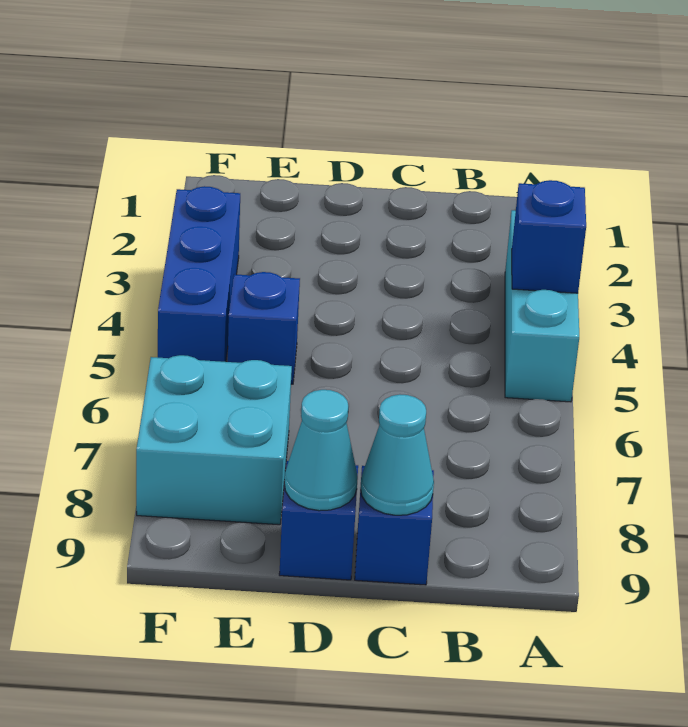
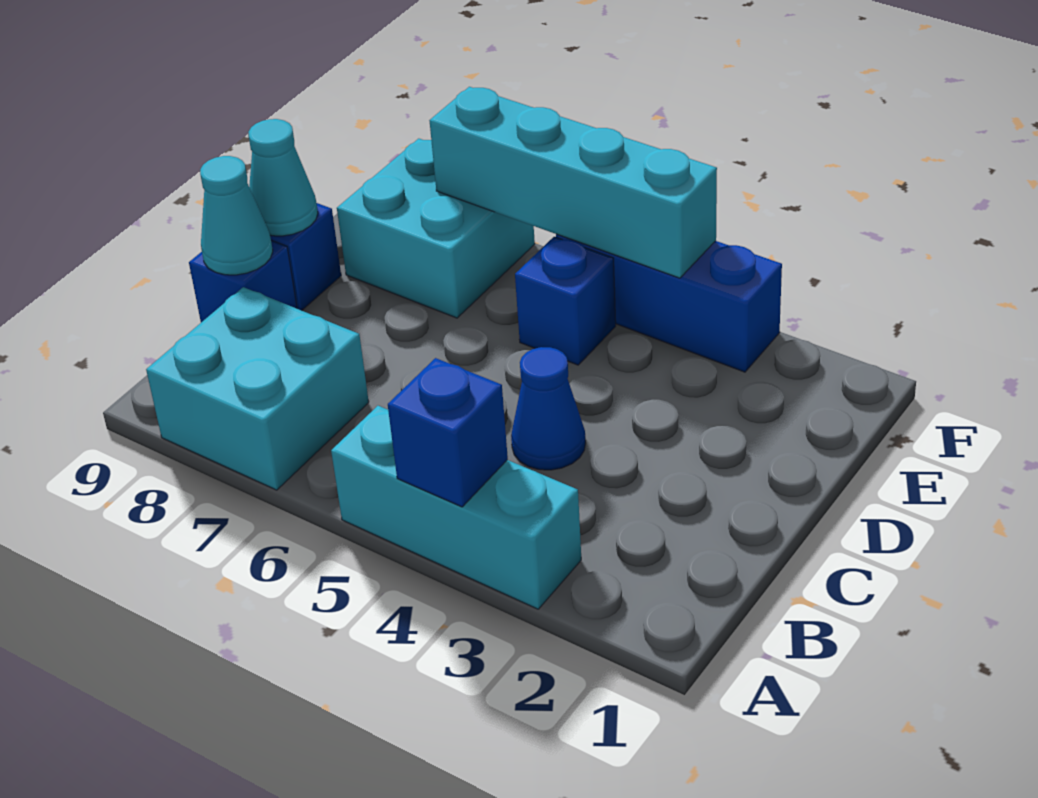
none -> cyan brick A7:B8 level 1
none -> blue cone C4 level 1
none -> cyan brick F4:F7 level 2

